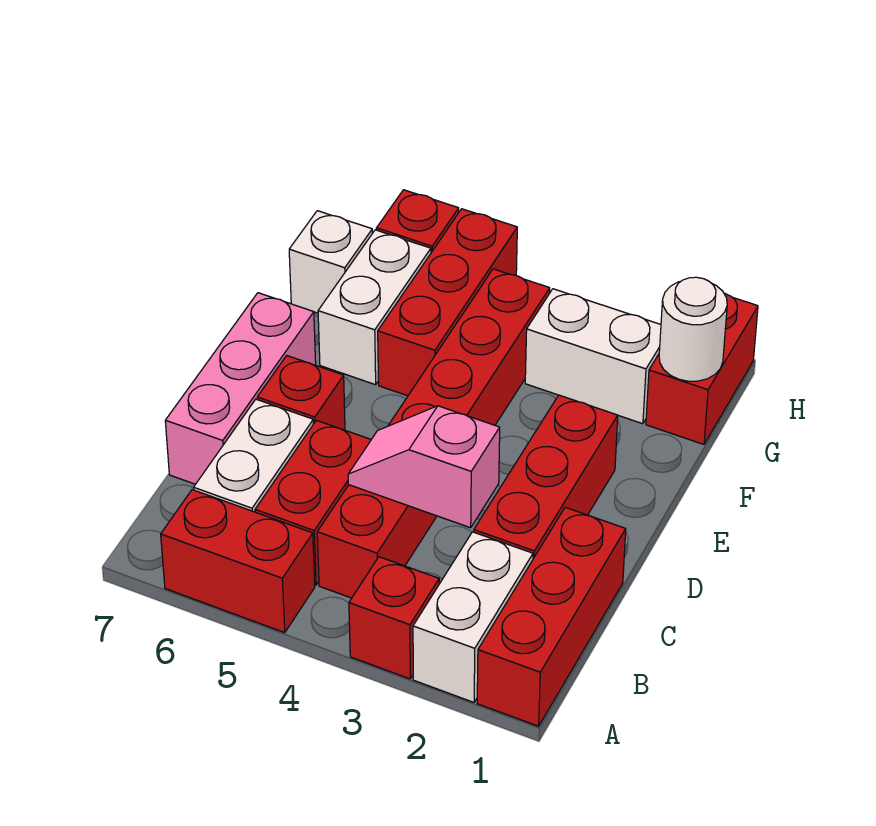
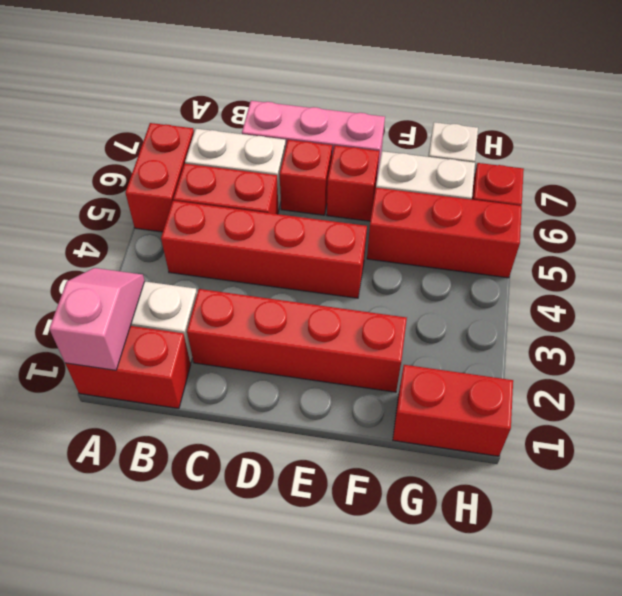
red brick A1:C1 level 1 -> red brick A1:B1 level 1
red brick A3 level 1 -> red brick E6 level 1
red brick B4:G4 level 1 -> red brick B4:E4 level 1
red brick C2:E2 level 1 -> red brick C2:F2 level 1
pink slope C3:C4 level 2 top 3 -> pink slope A1:A2 level 2 top 1
white round brick G1 level 2 -> none
white brick G2:G3 level 1 -> none

